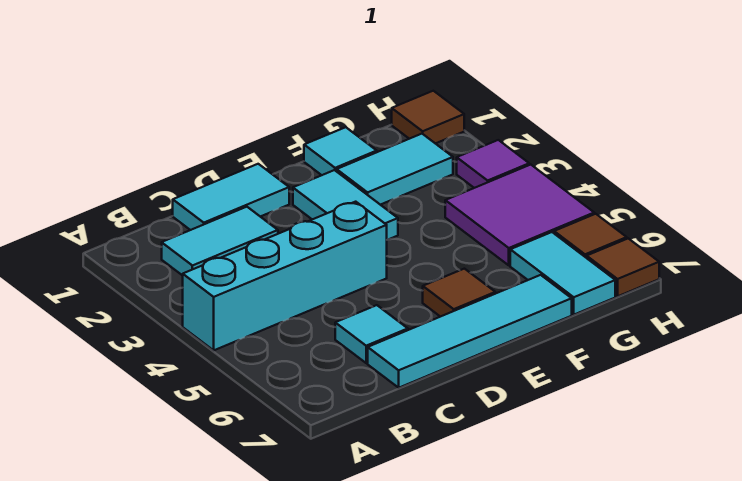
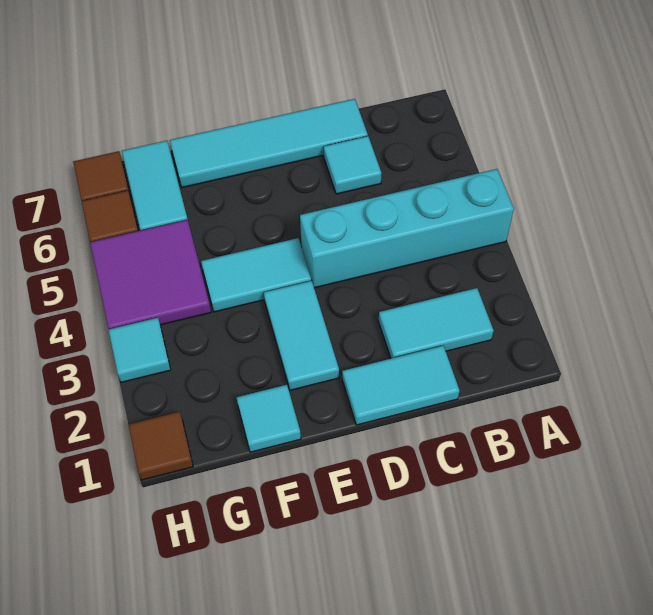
brown tile E6 level 1 -> none
cyan tile F2:G2 level 1 -> cyan tile E4:F4 level 1
purple tile H3 level 1 -> cyan tile H3 level 1

